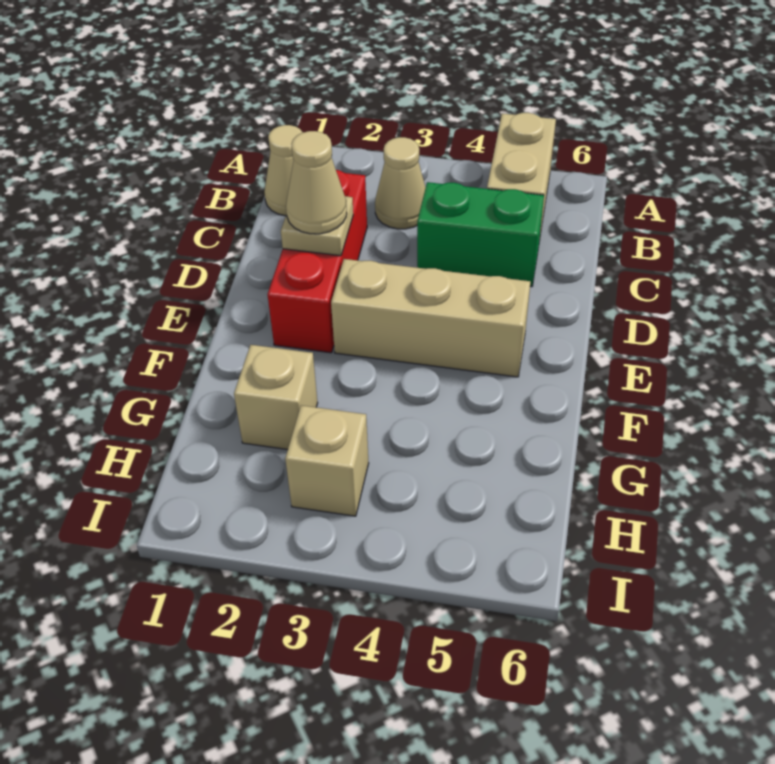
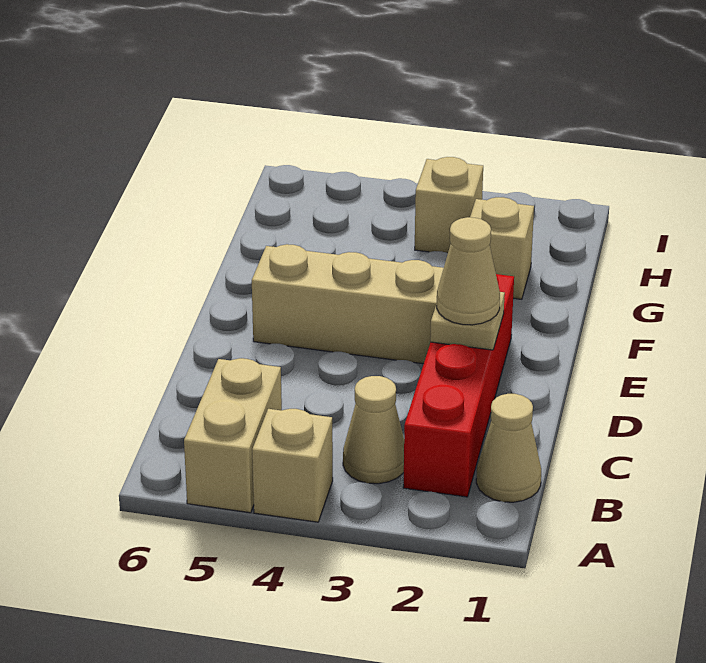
none -> tan brick A4 level 1
red brick C2:E2 level 1 -> red brick B2:E2 level 1
green brick C4:C5 level 1 -> none

